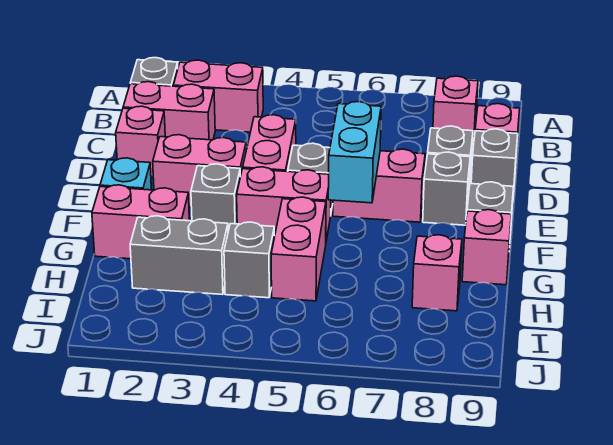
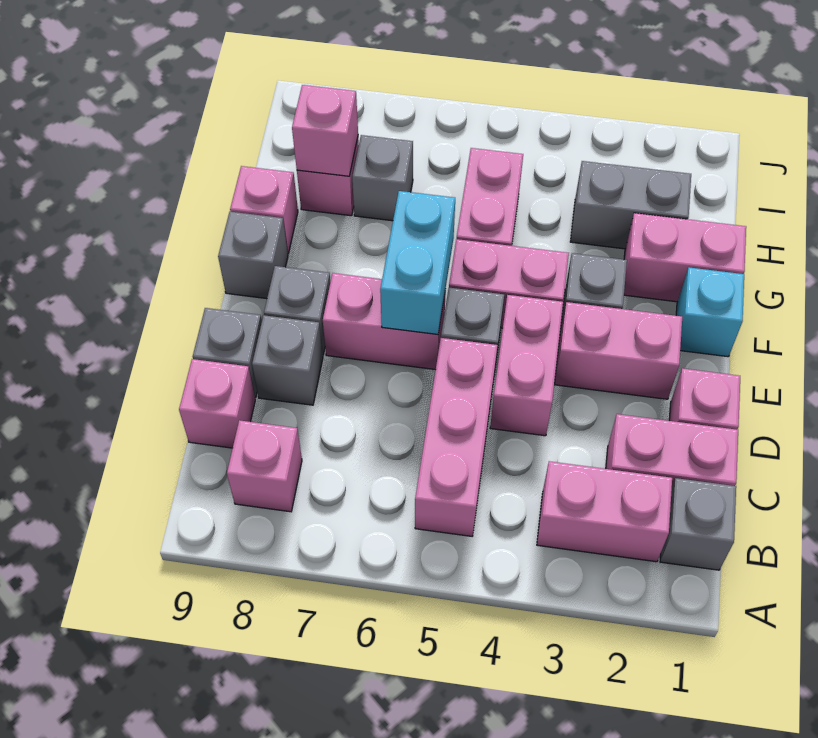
none -> pink brick B5:D5 level 1
grey brick H4 level 1 -> grey brick H7 level 1
none -> pink brick H8 level 2

